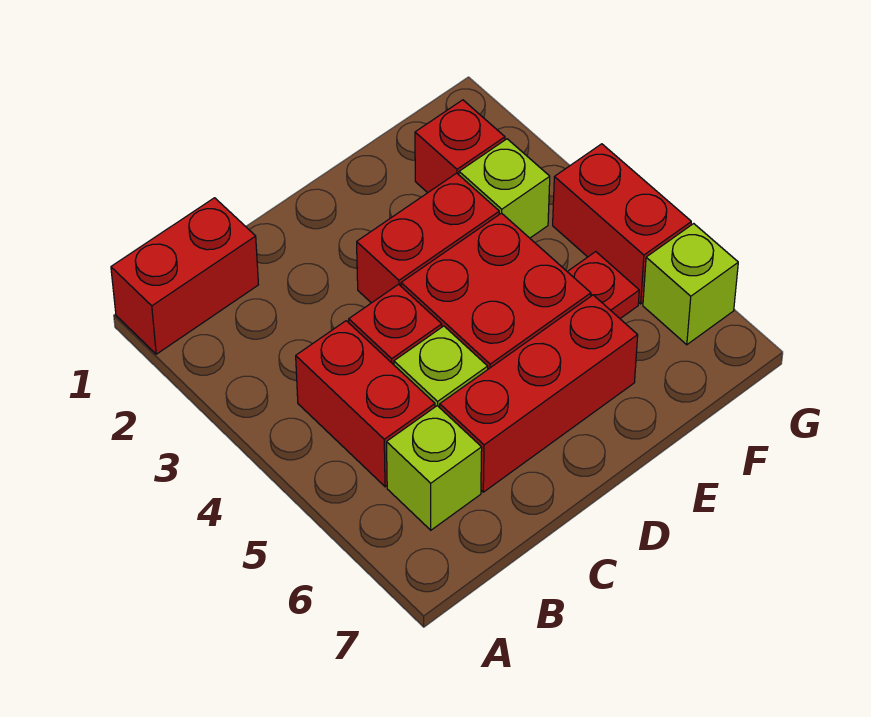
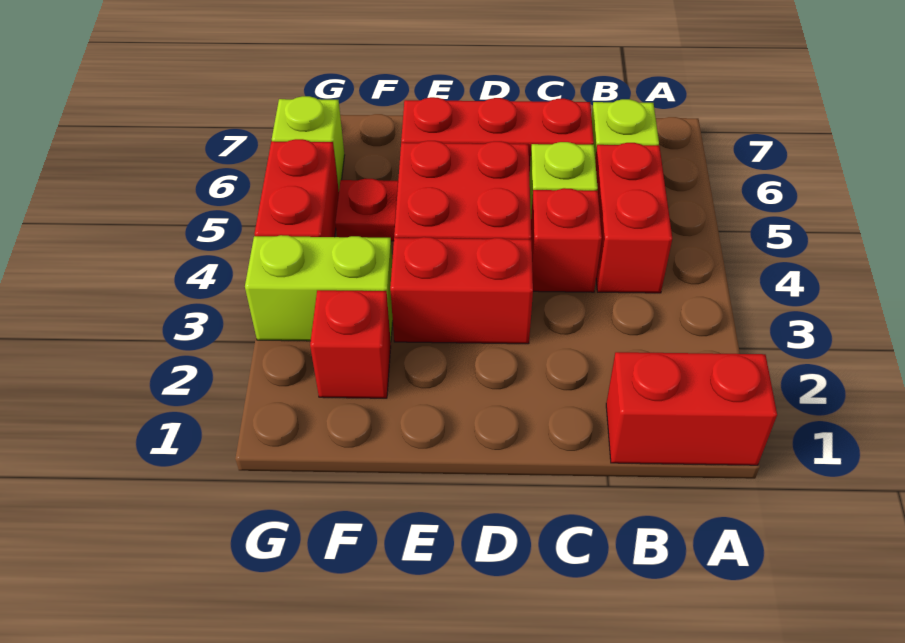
lime brick F3 level 1 -> lime brick F3:G3 level 1

